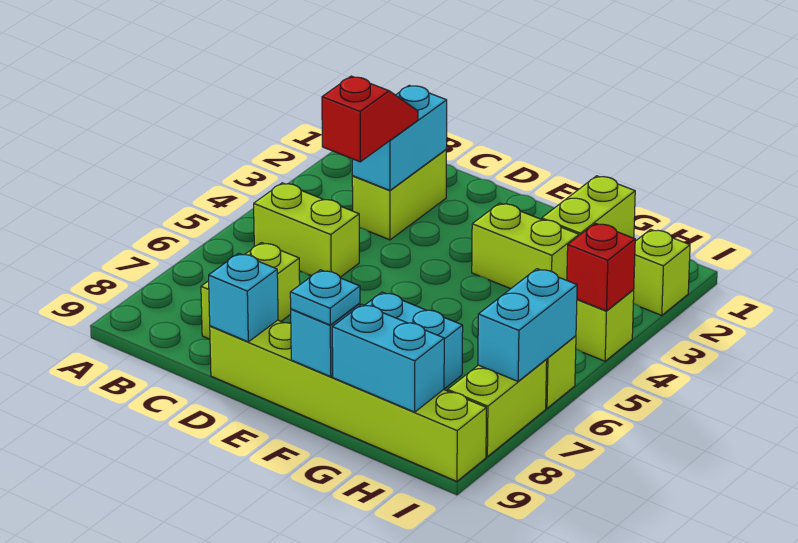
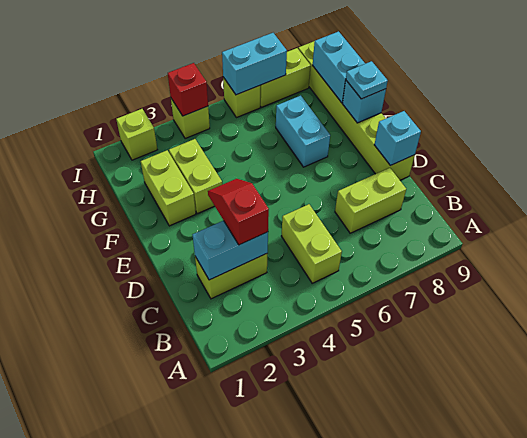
red slope C3:C4 level 3 top 4 -> red slope C3:D3 level 3 top C
lime brick G1:G2 level 1 -> lime brick F2:G2 level 1

